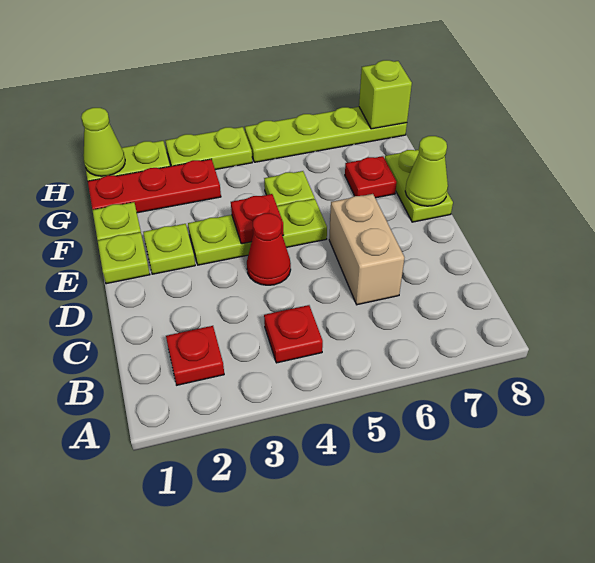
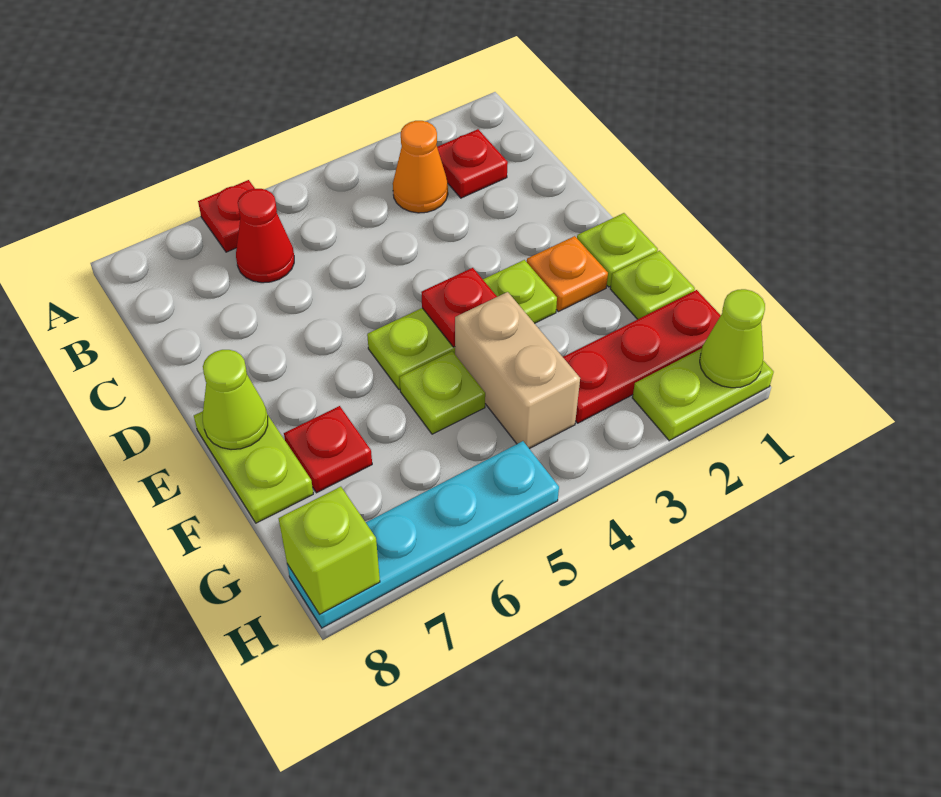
none -> orange cone B3 level 1
red plate B4 level 1 -> red plate A6 level 1
tan brick C6:D6 level 1 -> tan brick F4:G4 level 1
red cone D4 level 1 -> red cone B6 level 1
lime plate E2 level 1 -> orange plate E2 level 1
lime plate H3:H4 level 1 -> none
lime plate H5:H8 level 1 -> cyan plate H5:H8 level 1

